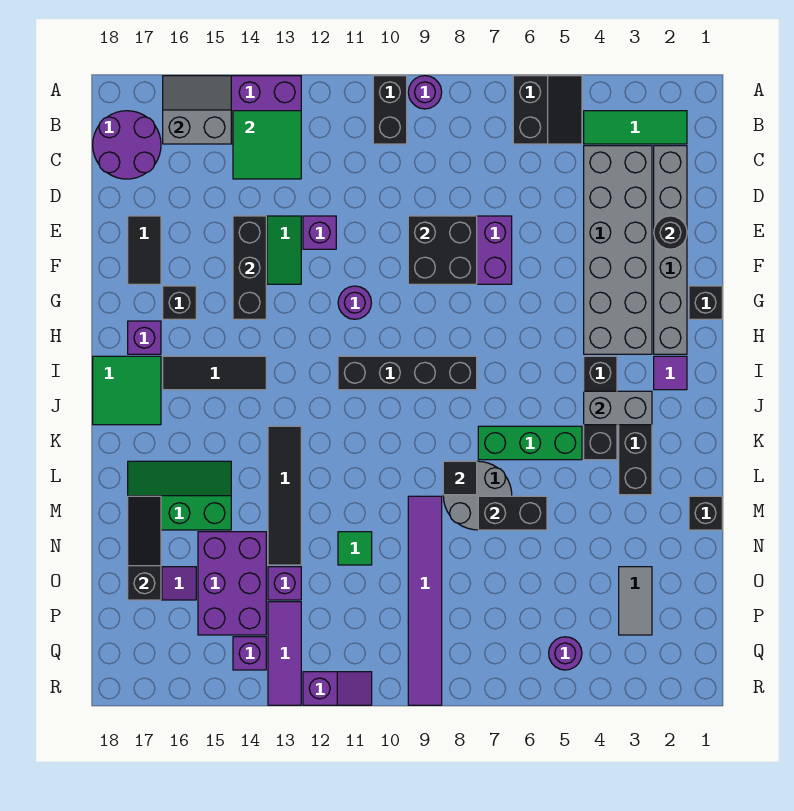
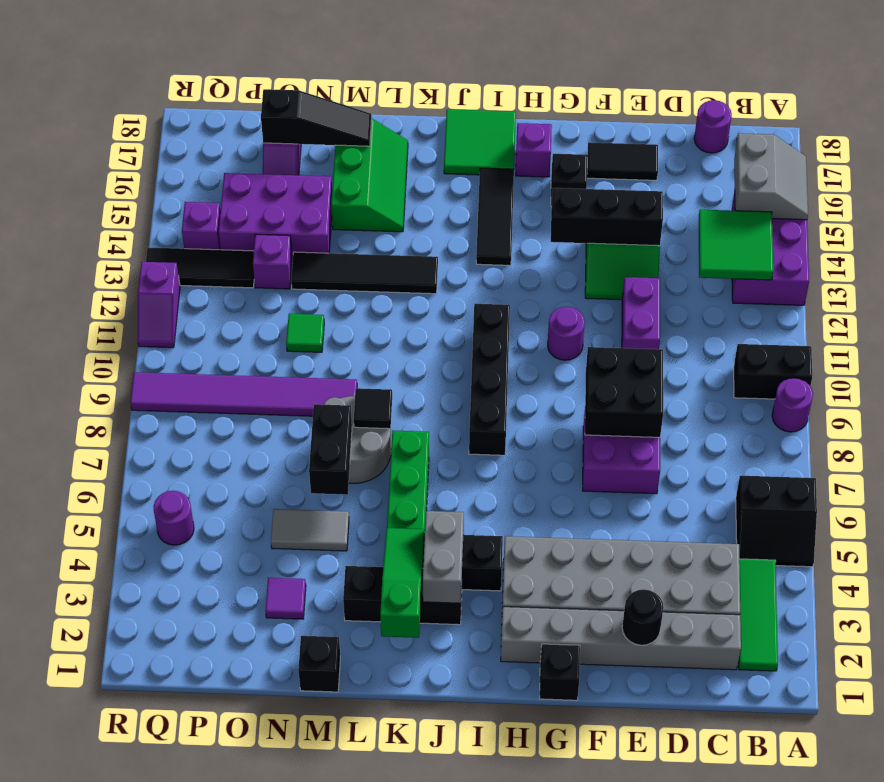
purple round brick B17:C18 level 1 -> purple round brick C18 level 1
purple brick E12 level 1 -> purple brick E11:E12 level 1
purple tile I2 level 1 -> purple tile N3 level 1
none -> green slope K2:K4 level 2 top 2
grey tile O3:P3 level 1 -> grey tile M5:N5 level 1
purple tile P13:R13 level 1 -> black tile P13:R13 level 1

